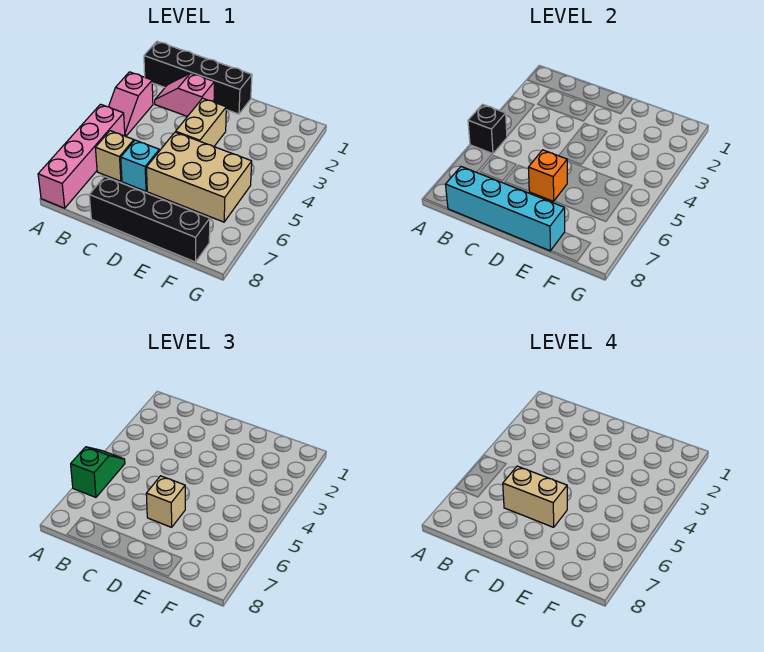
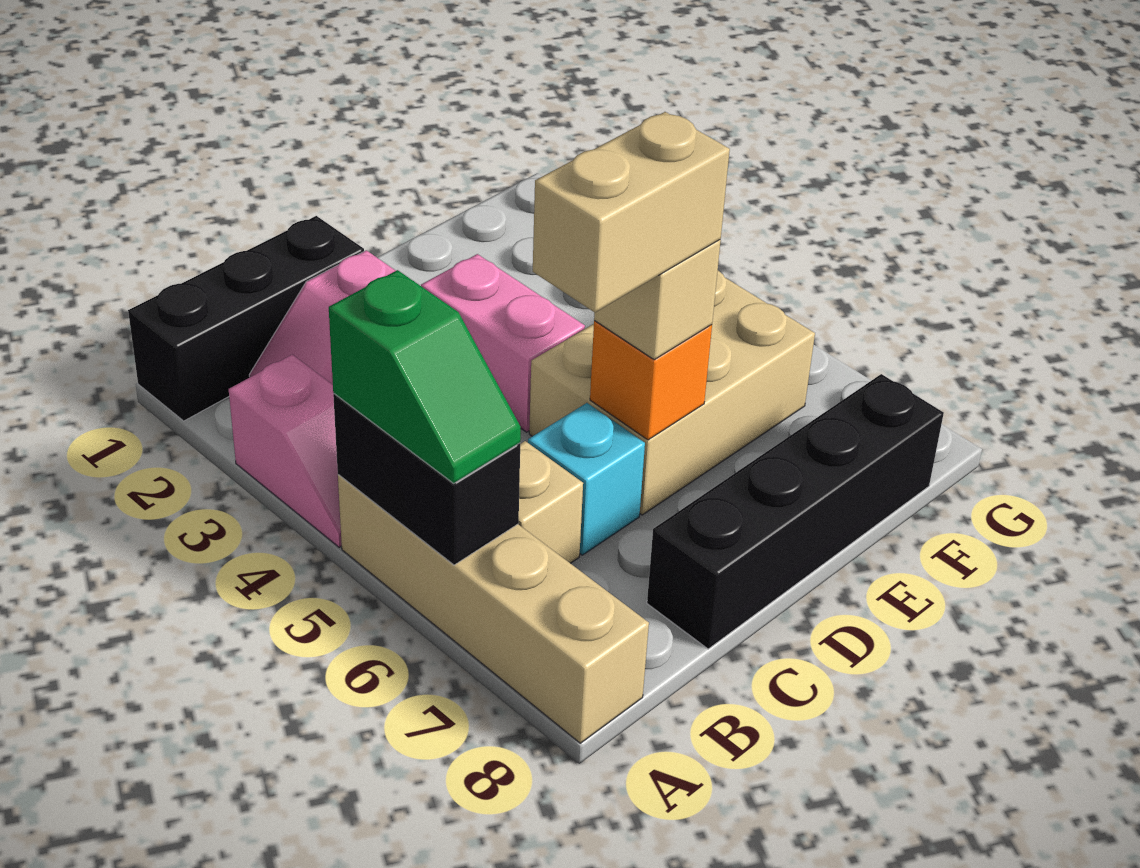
black brick A1:D1 level 1 -> black brick A1:C1 level 1
pink brick A5:A8 level 1 -> tan brick A5:A8 level 1
black brick A5 level 2 -> black brick A5:A6 level 2
green slope A5:A6 level 3 top 6 -> green slope A5:A6 level 3 top 5
cyan brick B8:E8 level 2 -> none
tan brick D3:D4 level 1 -> pink brick D3:D4 level 1

